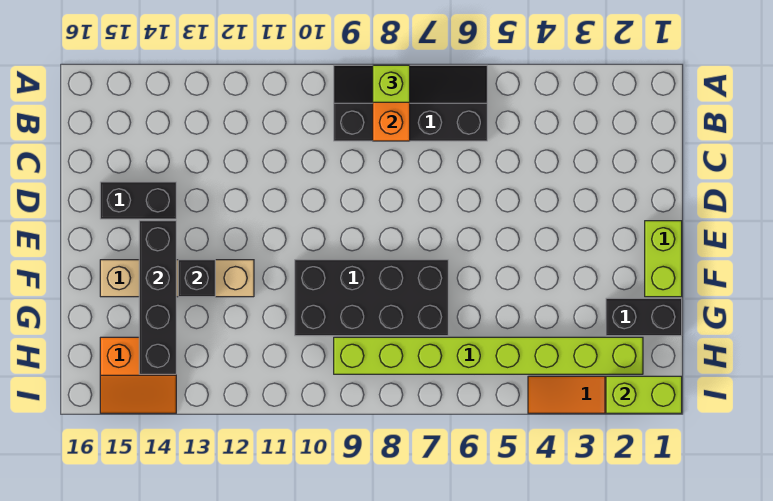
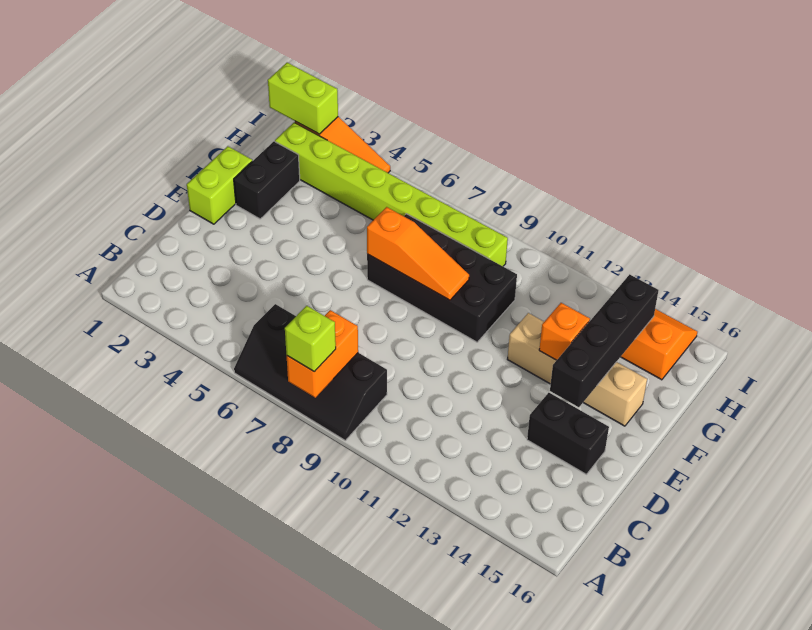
none -> orange slope F7:F9 level 2 top 7
black brick F13 level 2 -> orange brick F13 level 2
black brick G1:G2 level 1 -> black brick F2:G2 level 1

